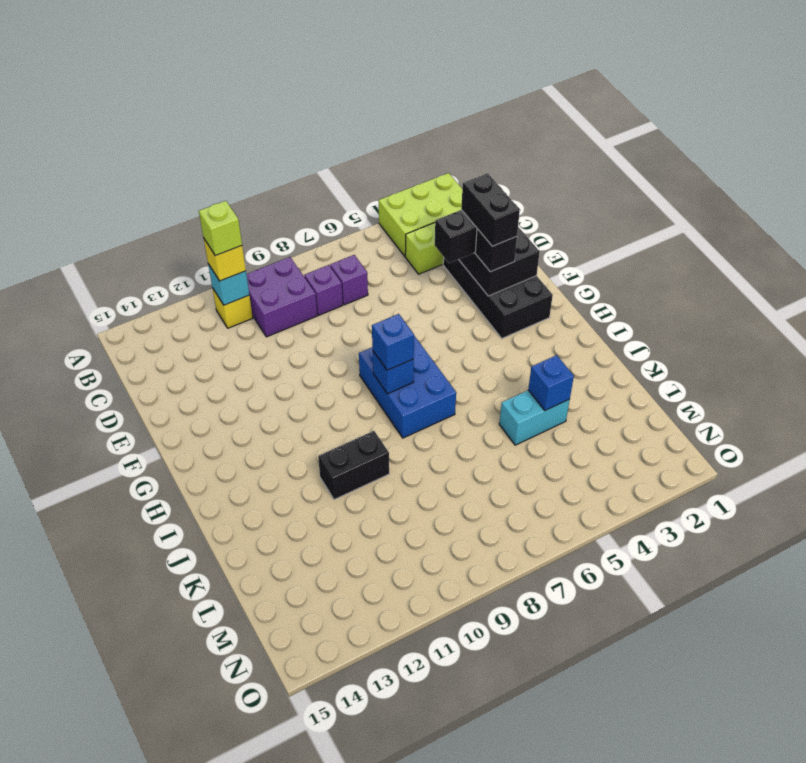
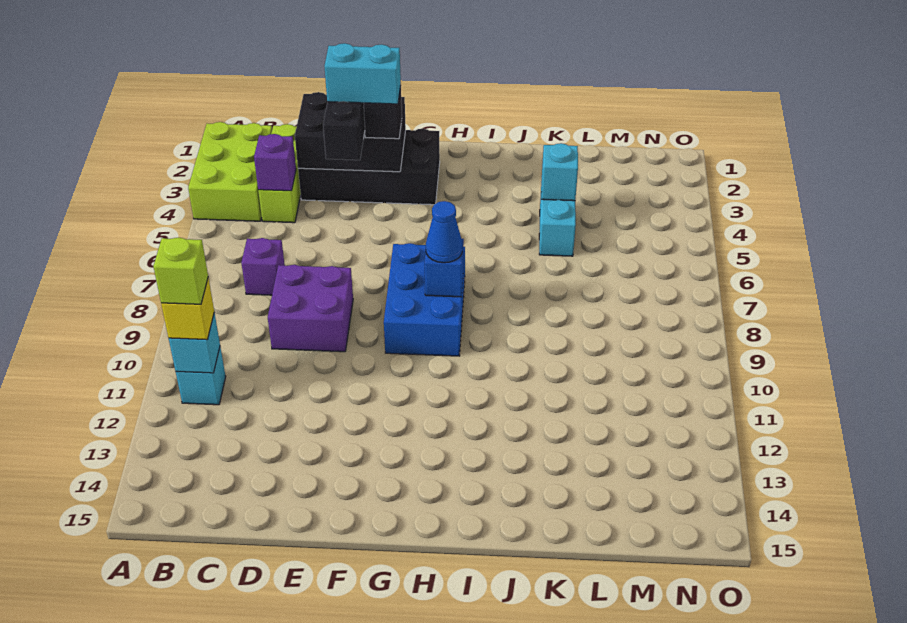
purple brick B9:C10 level 1 -> purple brick D8:E9 level 1
yellow brick B11 level 1 -> cyan brick B11 level 1
purple brick C8 level 1 -> purple brick C4 level 2
black brick E3:F3 level 4 -> cyan brick E3:F3 level 4
blue brick G7:I8 level 1 -> blue brick G7:H9 level 1
blue brick H8 level 3 -> blue cone H8 level 3
black brick J10:J11 level 1 -> none
blue brick K4 level 2 -> cyan brick K4 level 2

